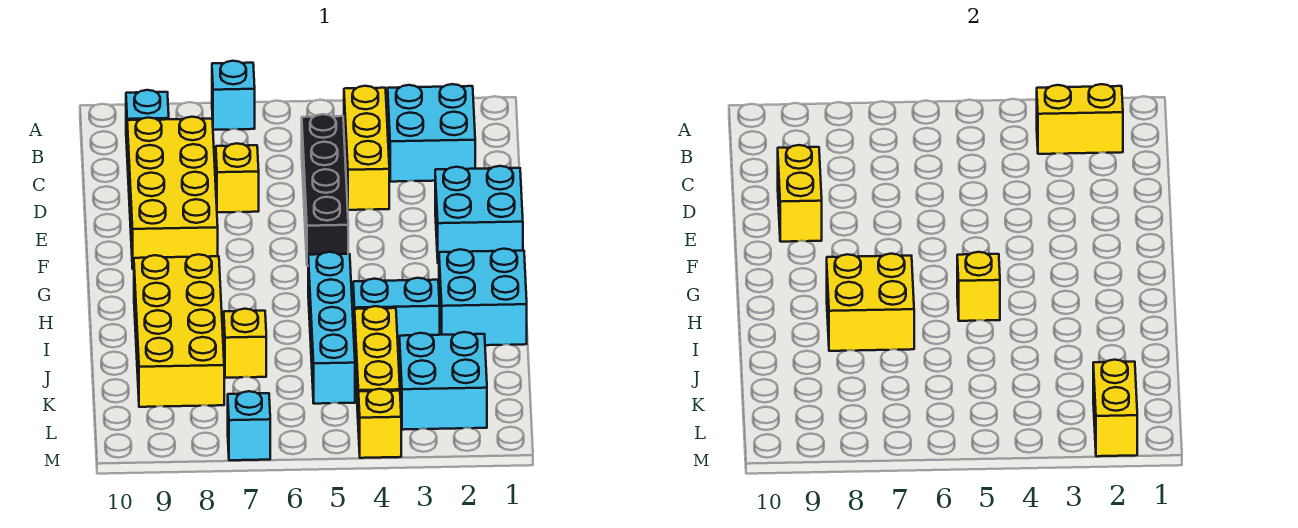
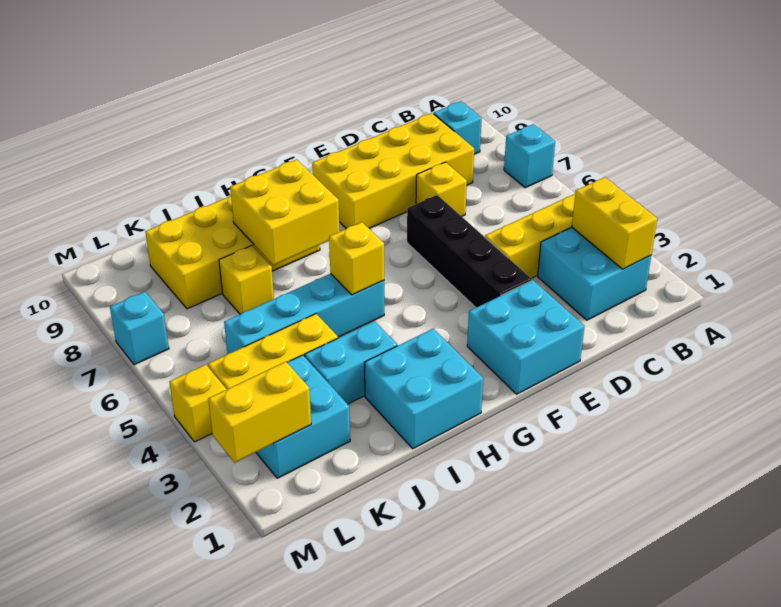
black brick C5:F5 level 1 -> black brick E3:E6 level 1
yellow brick D9:E9 level 2 -> none
cyan brick I3:I4 level 1 -> cyan brick I3:J3 level 1

